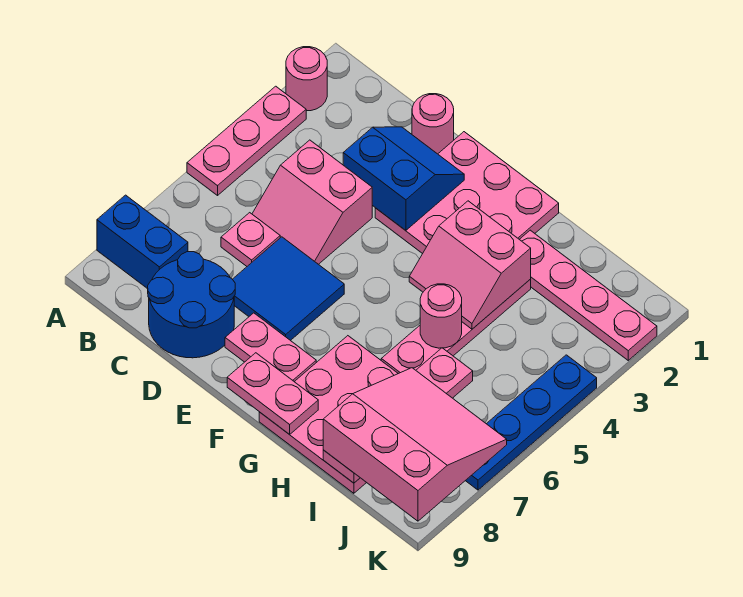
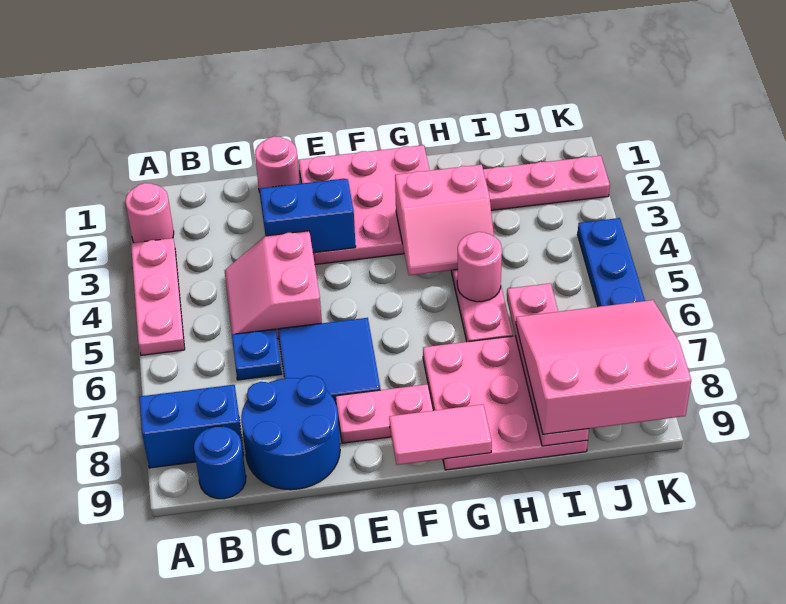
none -> blue round brick B9 level 1
pink slope C4:D5 level 1 top 4 -> pink slope C4:D5 level 1 top D
pink plate C6 level 1 -> blue plate C6 level 1
pink plate F9:G9 level 2 -> pink tile F9:G9 level 2

